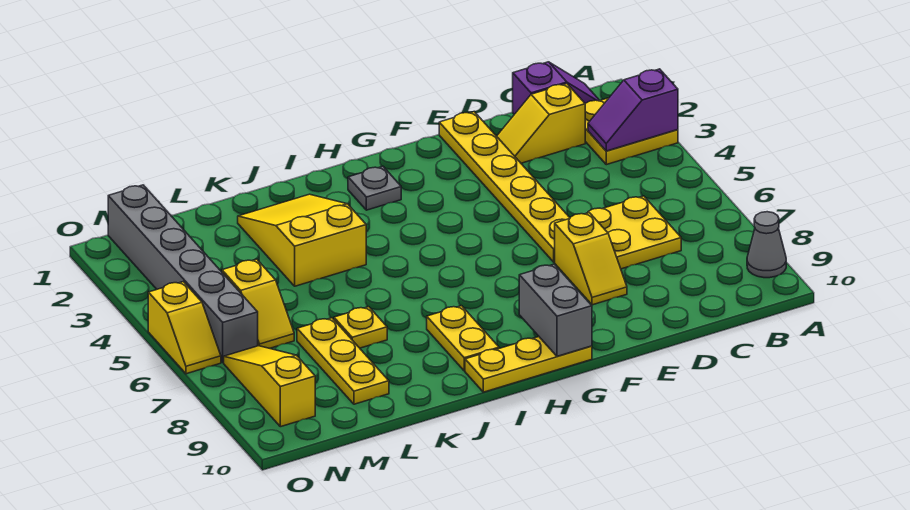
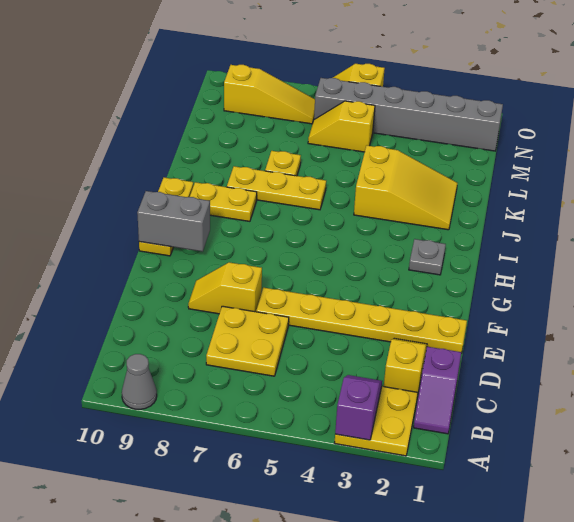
yellow plate L7:L9 level 1 -> yellow plate J6:J8 level 1

